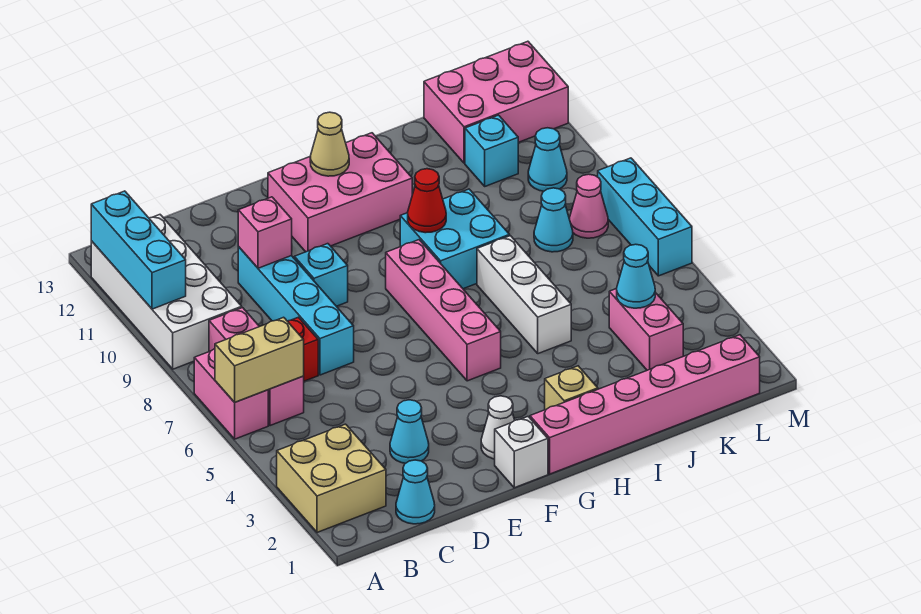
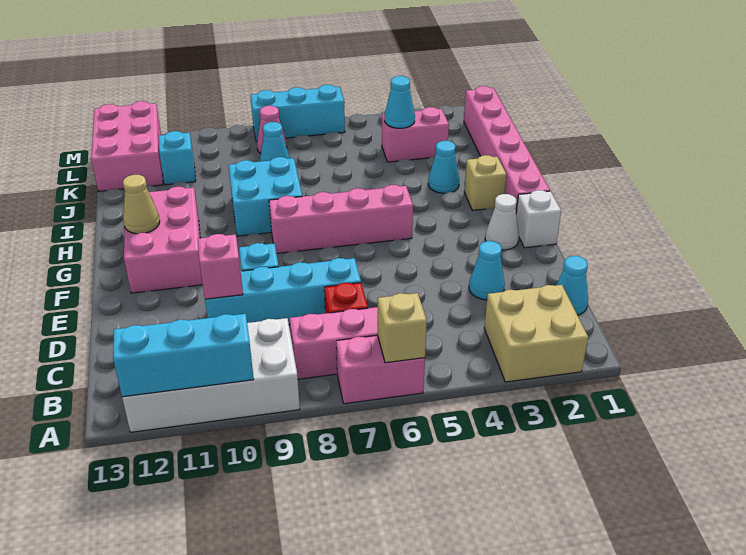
tan brick A6:B6 level 2 -> tan brick A6 level 2
red cone H9 level 2 -> none
white brick I5:I7 level 1 -> none
cyan cone L10 level 1 -> cyan cone I3 level 1

